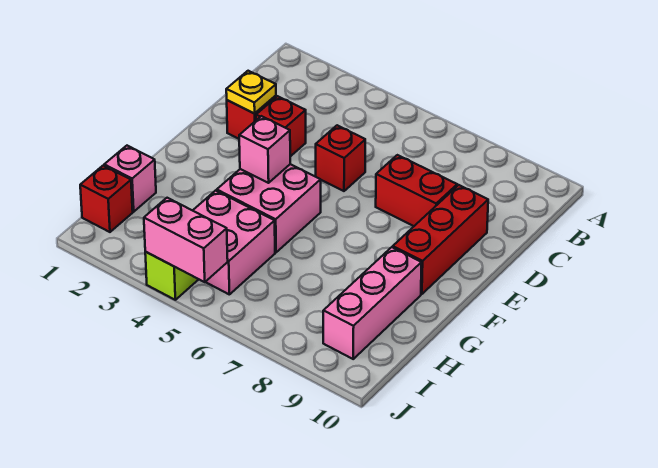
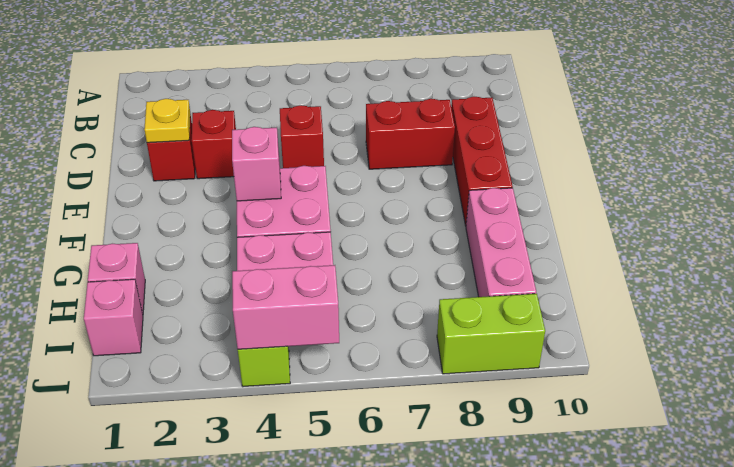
red brick I1 level 1 -> pink brick I1 level 1
none -> lime brick J8:J9 level 1

